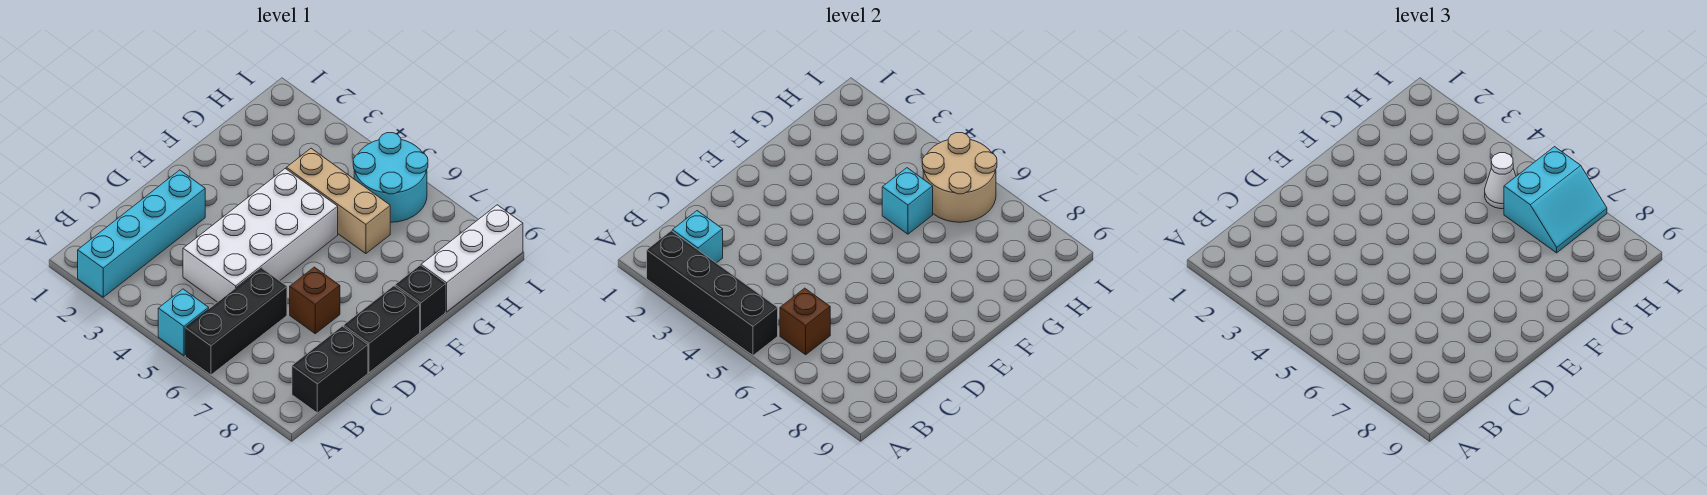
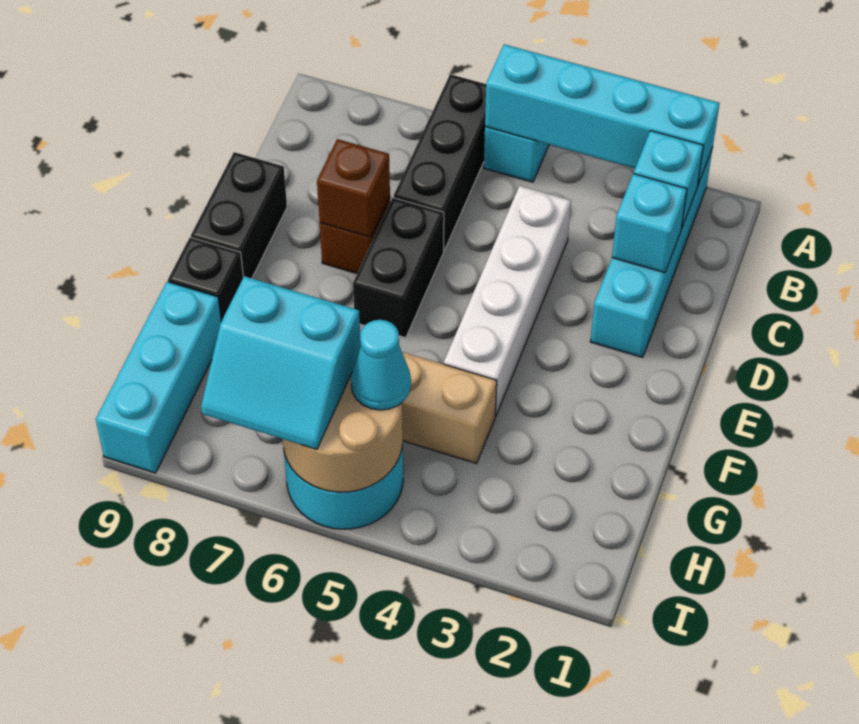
black brick A2:A5 level 2 -> cyan brick A2:A5 level 2
brown brick B6 level 2 -> brown brick D7 level 2
black brick B9:C9 level 1 -> black brick D6:E6 level 1
white brick C4:F5 level 1 -> white brick C4:F4 level 1
cyan brick G5 level 2 -> cyan brick C2 level 2
white brick G9:I9 level 1 -> cyan brick G9:I9 level 1
white cone H5 level 3 -> cyan cone H5 level 3
cyan slope H6:I7 level 3 top 6 -> cyan slope H6:I7 level 3 top H

